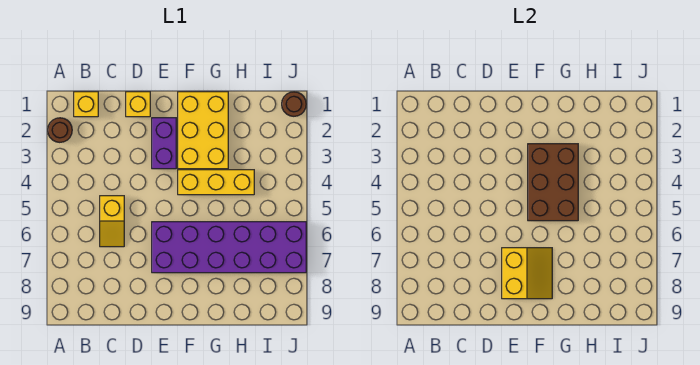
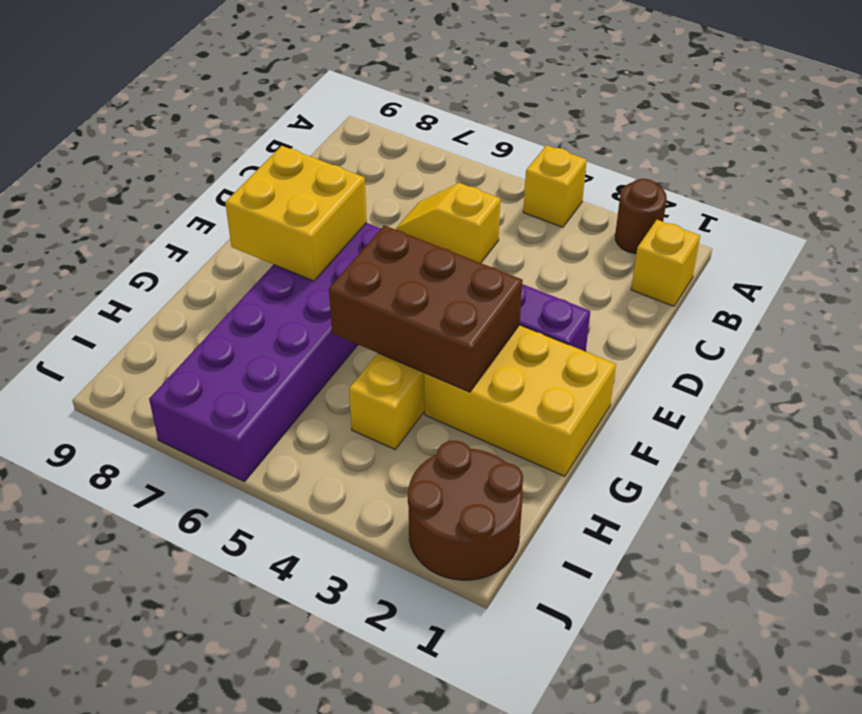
yellow brick D1 level 1 -> yellow brick A4 level 1
yellow slope E7:F8 level 2 top E -> yellow brick E7:F8 level 2
brown round brick J1 level 1 -> brown round brick I1:J2 level 1

